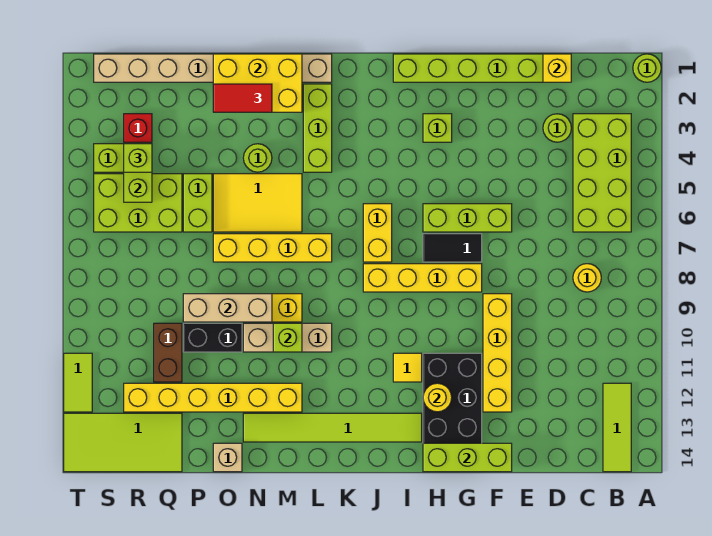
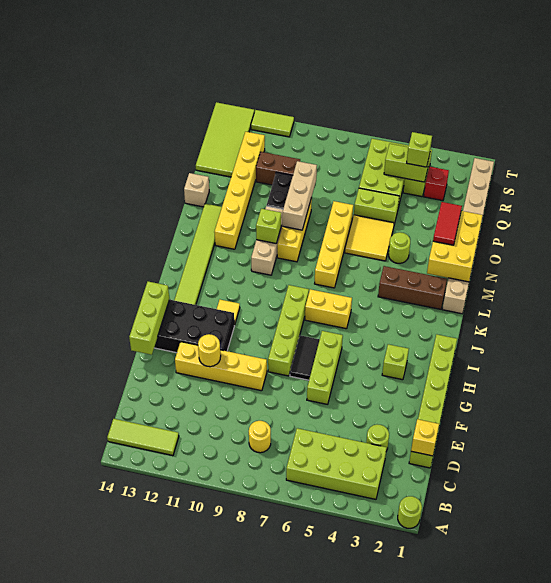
yellow brick G8:J8 level 1 -> lime brick G8:J8 level 1
yellow round brick H12 level 2 -> yellow round brick F11 level 2
lime brick L2:L4 level 1 -> brown brick L2:L4 level 1
yellow tile M5:O6 level 1 -> yellow tile N5:O6 level 1

